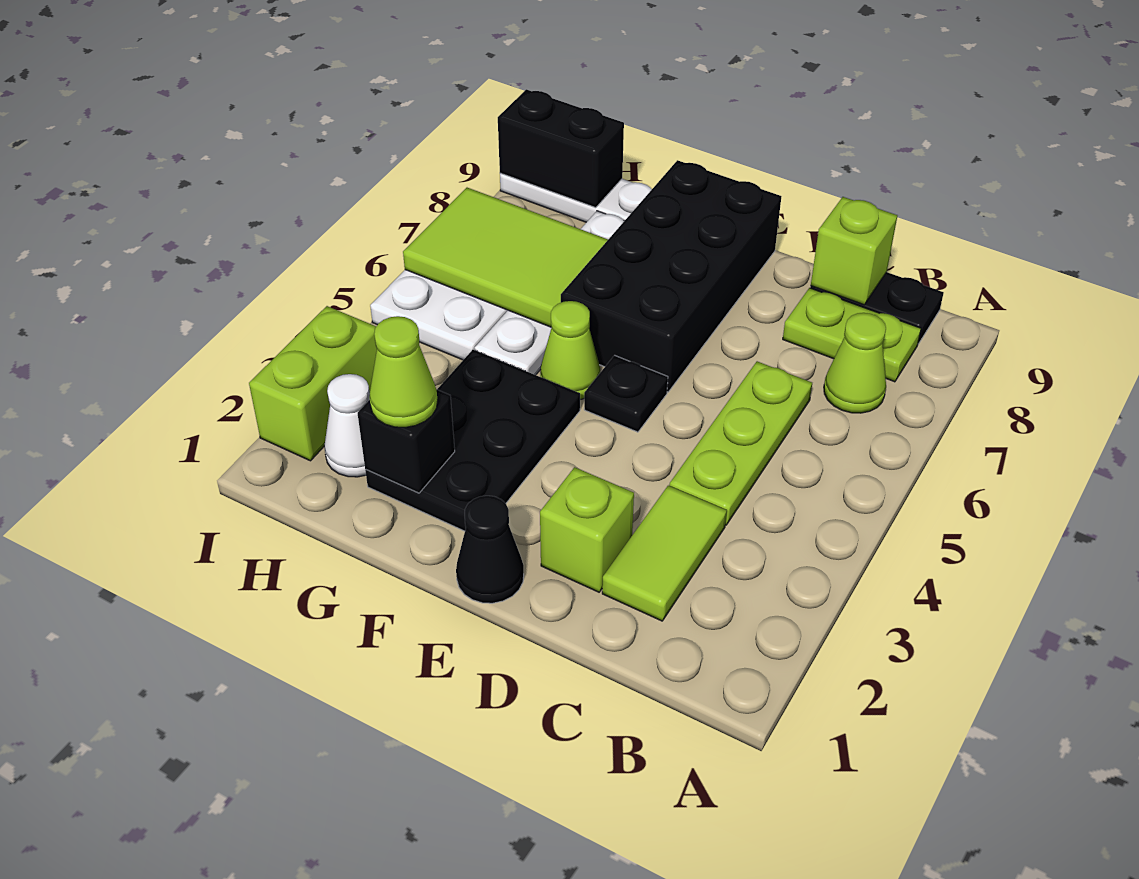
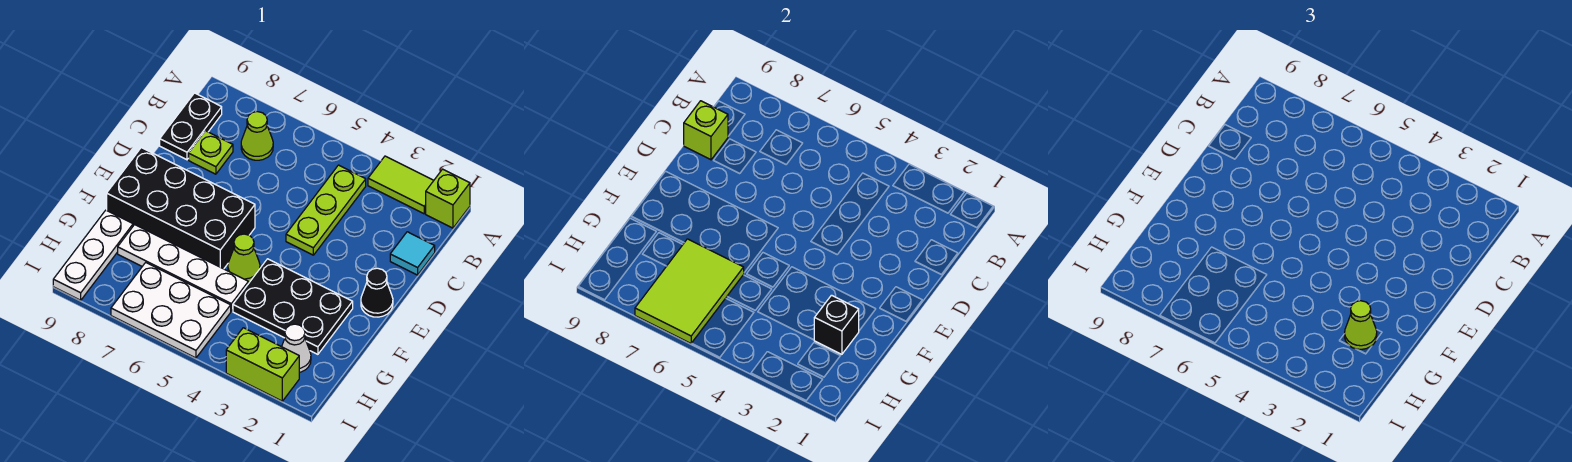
lime plate B8:C8 level 1 -> lime plate C8 level 1
none -> cyan tile C1 level 1
lime tile C2:C3 level 1 -> lime tile A2:A3 level 1
lime plate C4:C6 level 1 -> lime plate B4:D4 level 1
lime brick D2 level 1 -> lime brick A1 level 1
black plate E5 level 1 -> none
black brick H9:I9 level 2 -> none

